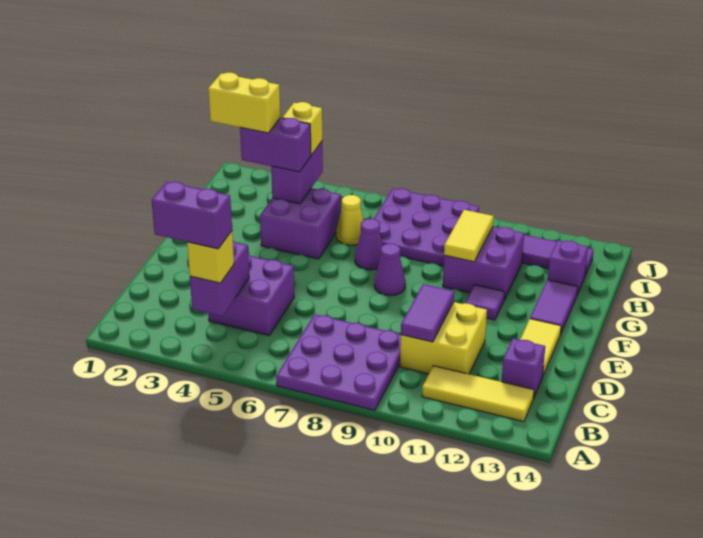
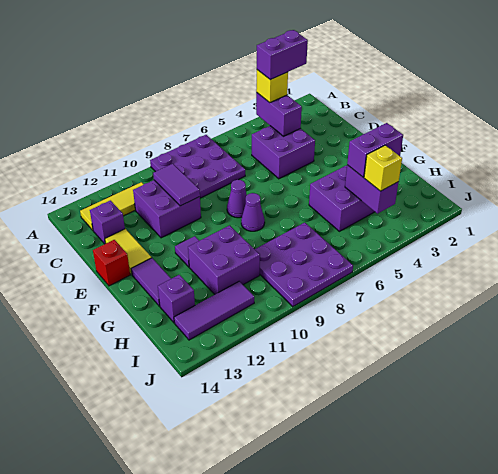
yellow brick C10:D11 level 1 -> purple brick C10:D11 level 1
none -> red brick E14 level 1
purple cone G7 level 1 -> purple cone E8 level 1
yellow tile G10:H10 level 2 -> none
yellow brick H2:H3 level 4 -> none
yellow cone H6 level 1 -> none

